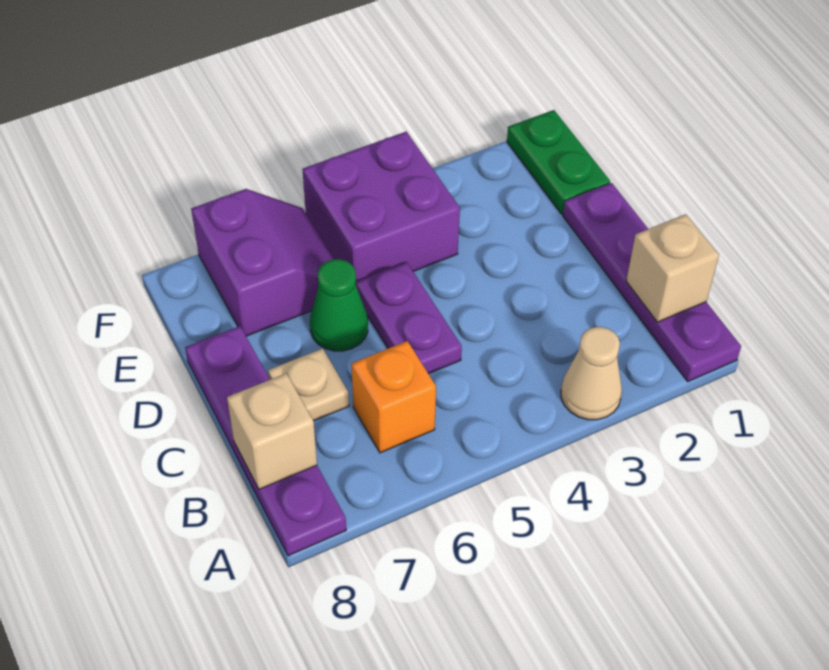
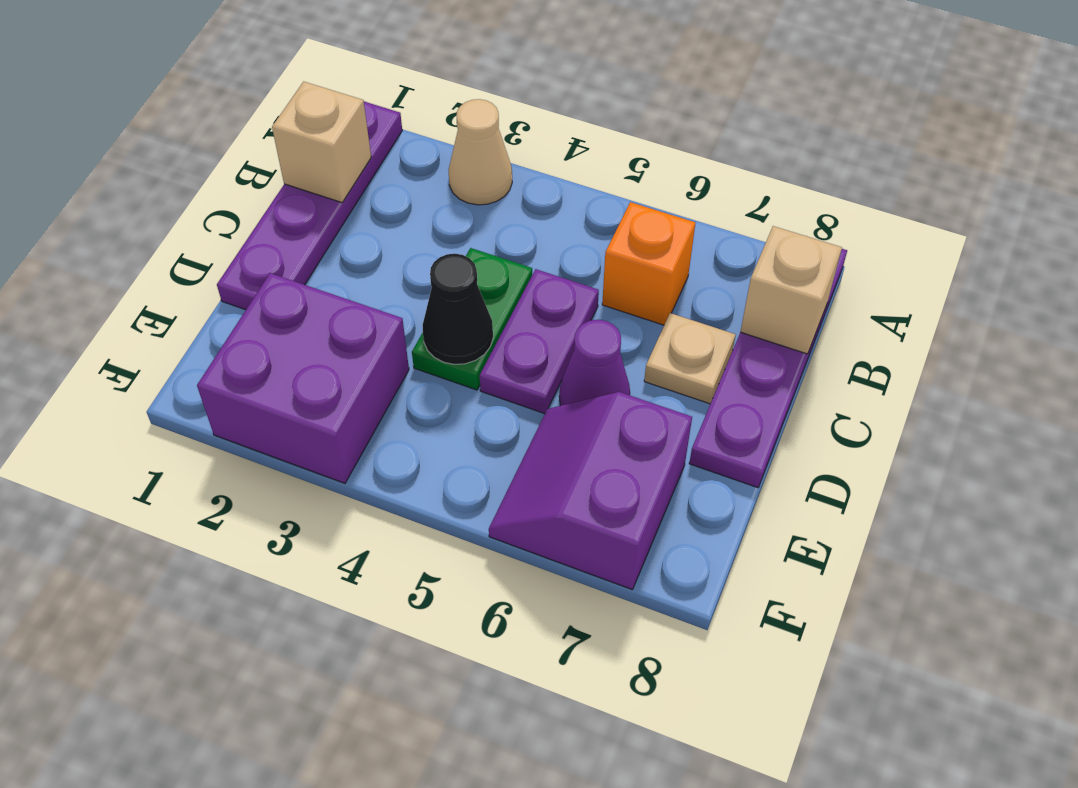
none -> black cone D4 level 2
green cone D6 level 1 -> purple cone D6 level 1
green plate E1:F1 level 1 -> green plate C4:D4 level 1
purple brick E4:F5 level 1 -> purple brick E2:F3 level 1

